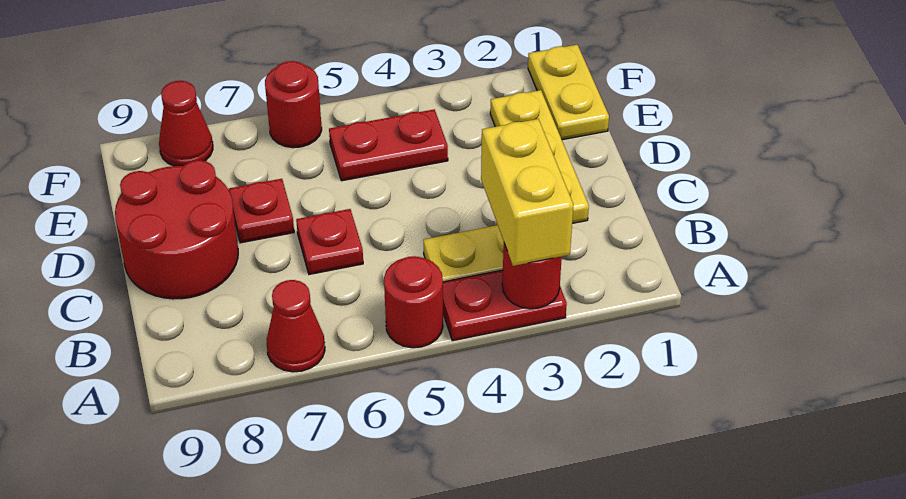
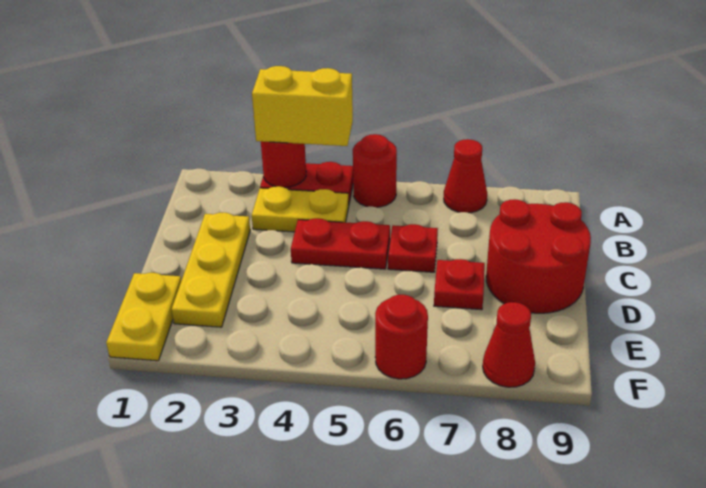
yellow brick A3:B3 level 3 -> yellow brick A3:A4 level 3
red plate E4:E5 level 1 -> red plate C4:C5 level 1

